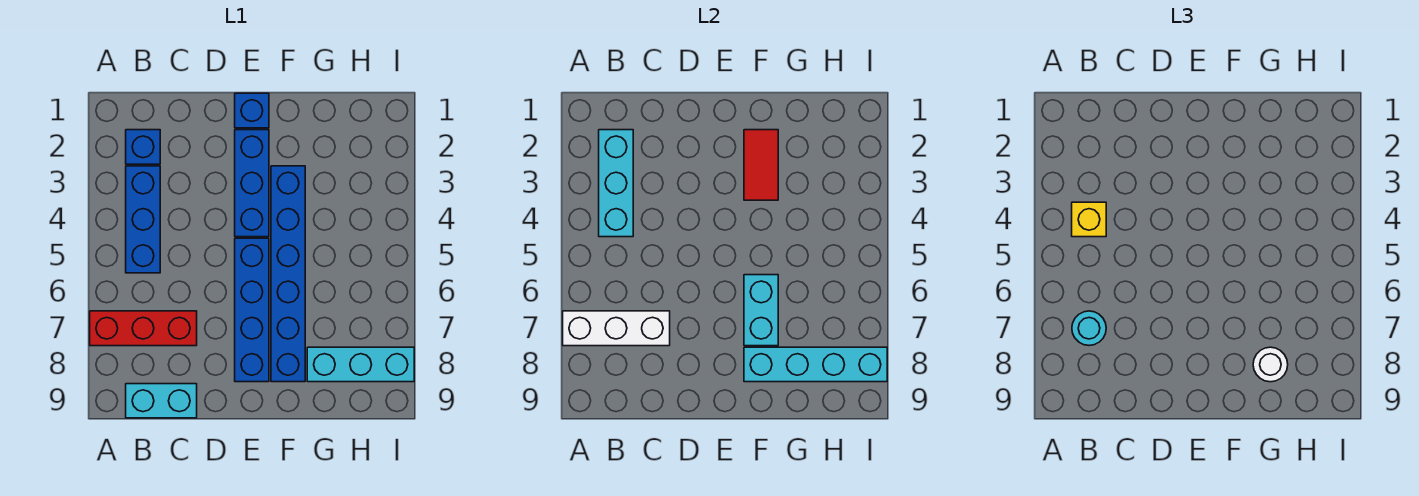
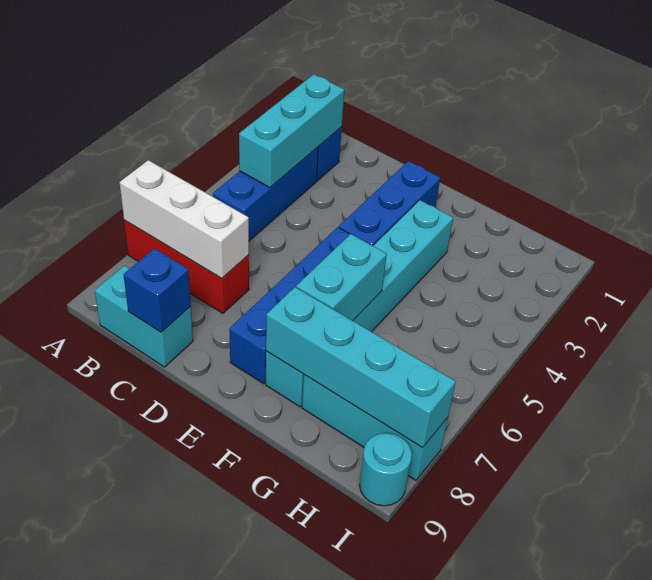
yellow brick B4 level 3 -> none
cyan round brick B7 level 3 -> cyan round brick I9 level 1
blue brick E1 level 1 -> blue brick C9 level 2
red tile F2:F3 level 2 -> none
blue brick F3:F8 level 1 -> cyan brick F3:F8 level 1
white round brick G8 level 3 -> none

